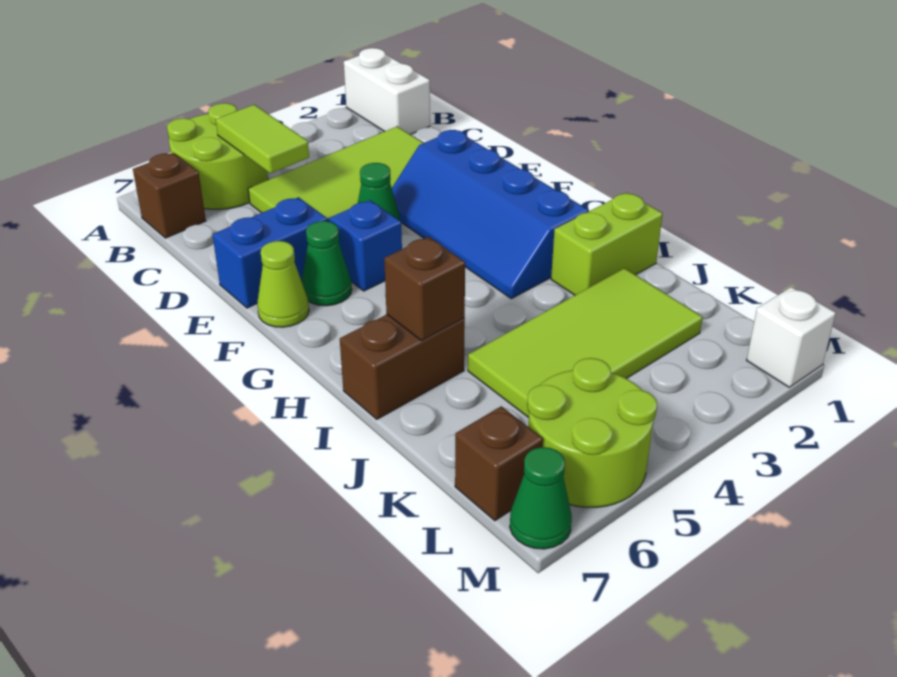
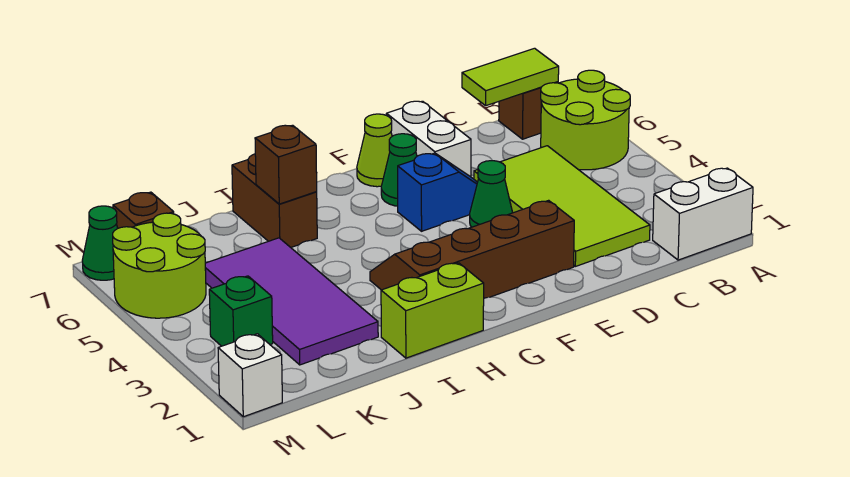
lime tile B5:C5 level 2 -> lime tile B7:C7 level 2
blue slope E2:H3 level 1 top 2 -> brown slope E2:H3 level 1 top 2
blue brick E6:E7 level 1 -> white brick E6:E7 level 1
lime brick I1:I2 level 1 -> lime brick H1:I1 level 1
lime tile J2:K5 level 1 -> purple tile J2:K5 level 1
none -> green brick L3 level 1

